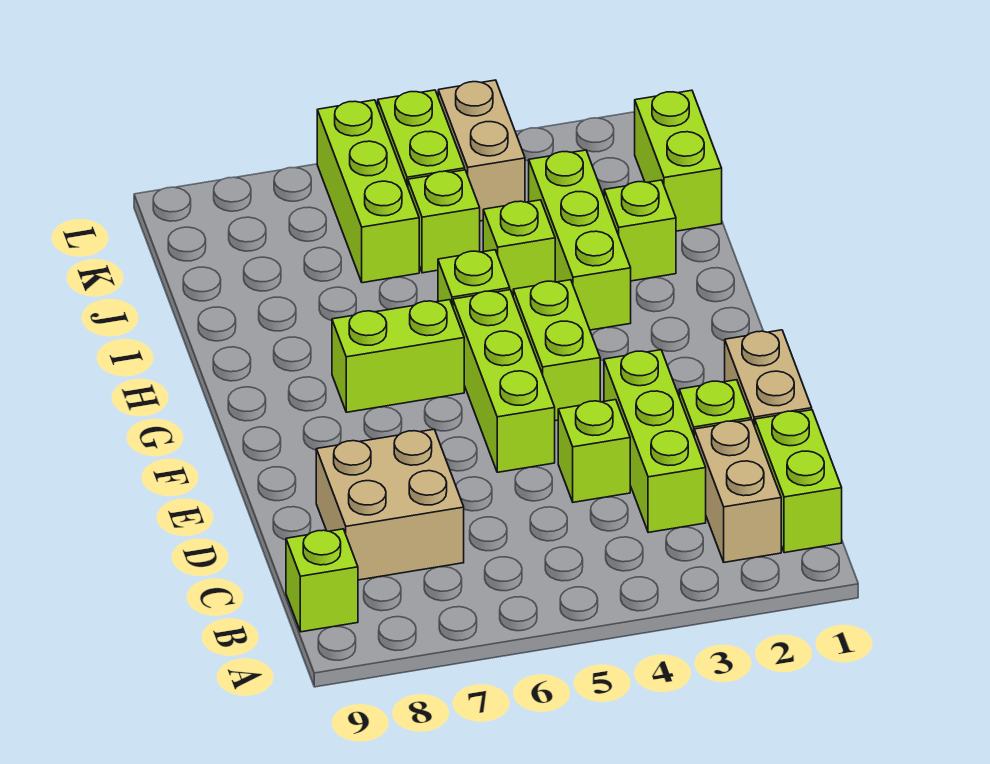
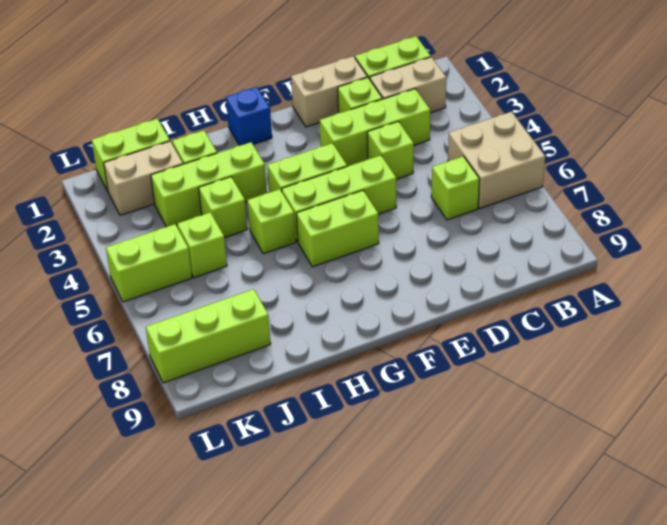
lime brick B9 level 1 -> lime brick C6 level 1
tan brick C7:D8 level 1 -> tan brick A5:B6 level 1
none -> blue brick G1 level 1
lime brick G6:G7 level 1 -> lime brick F6:G6 level 1
lime brick J6:L6 level 1 -> lime brick J8:L8 level 1
tan brick K4:L4 level 1 -> tan brick J2:K2 level 1

